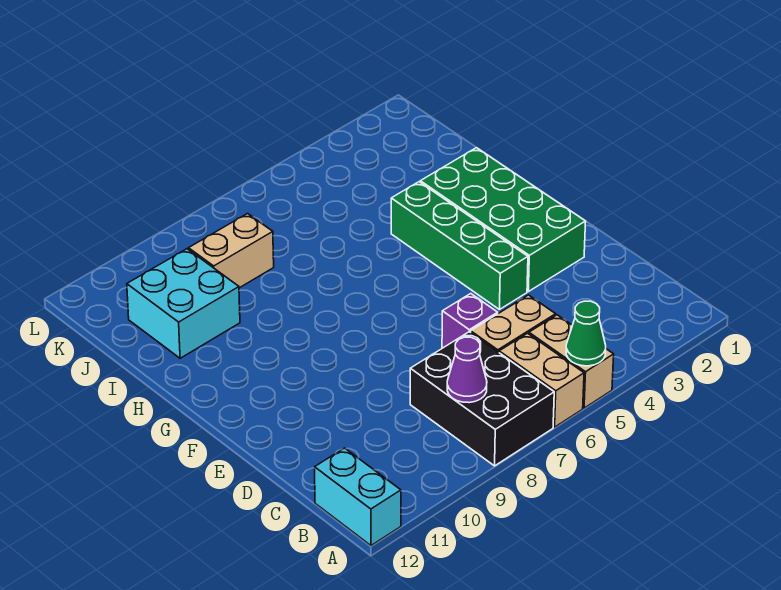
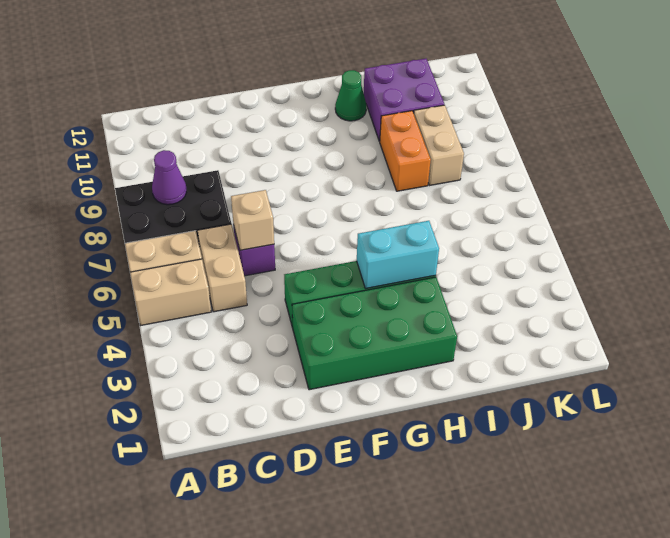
green cone A5 level 2 -> green cone H11 level 1
cyan brick A12:B12 level 1 -> cyan brick G4:H4 level 2
none -> tan brick D6 level 2
none -> orange brick I8:I9 level 1
cyan brick I10:J11 level 1 -> purple brick I10:J11 level 1

